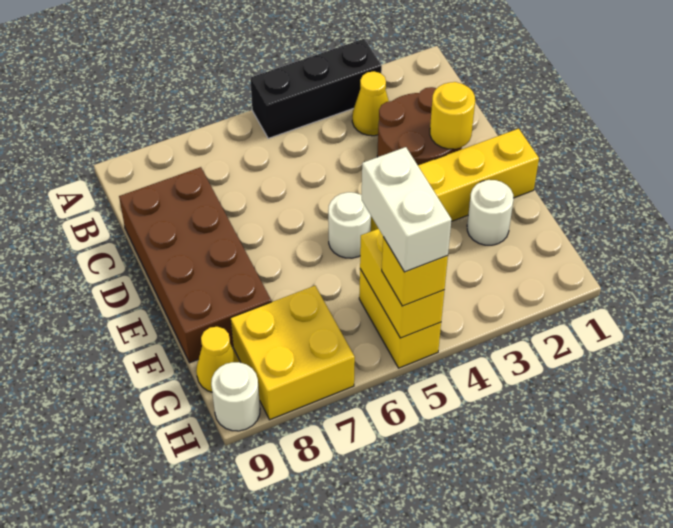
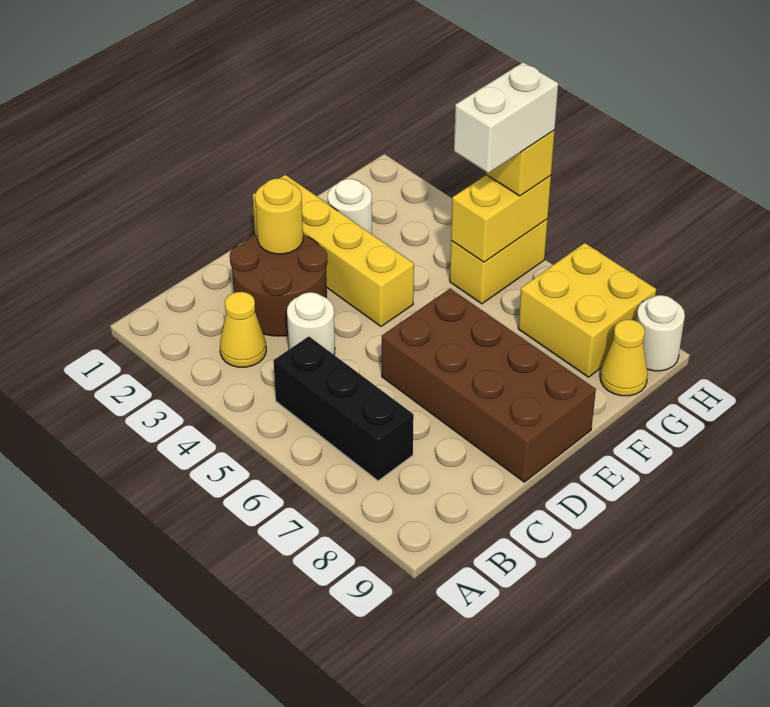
black brick A3:A5 level 1 -> black brick B5:B7 level 1
brown brick C8:F9 level 1 -> brown brick D6:E9 level 1
white round brick E5 level 1 -> white round brick C4 level 1

